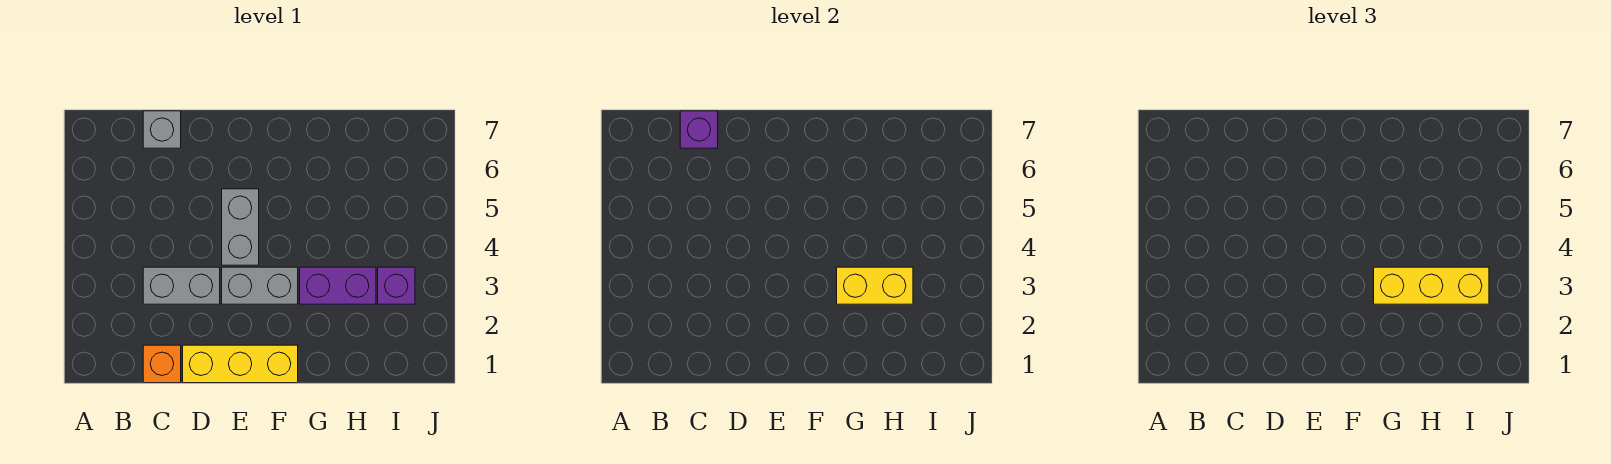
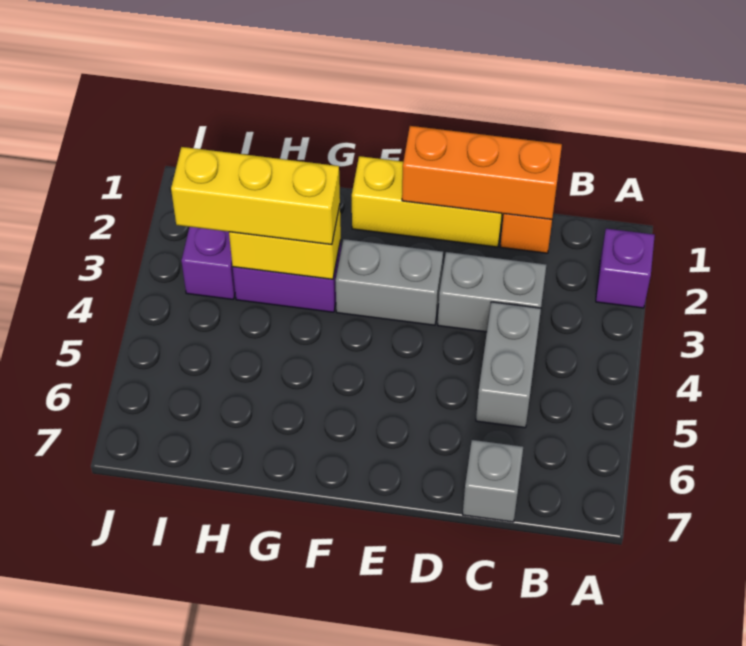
none -> orange brick C1:E1 level 2
purple brick C7 level 2 -> purple brick A2 level 1
grey brick E4:E5 level 1 -> grey brick C4:C5 level 1

